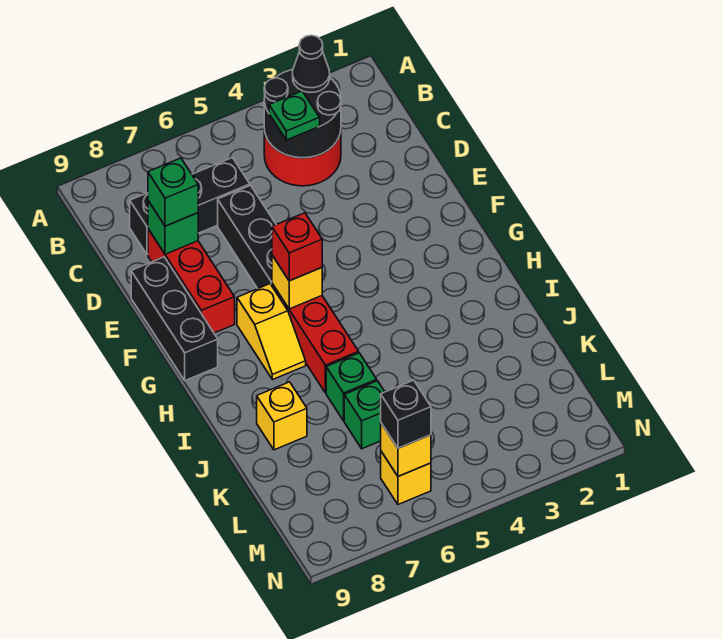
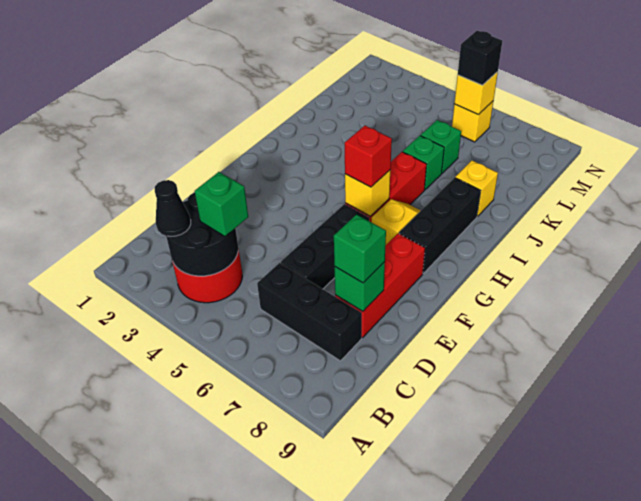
green plate C4 level 3 -> green brick C4 level 3
black brick E9:G9 level 1 -> black brick G8:I8 level 1

